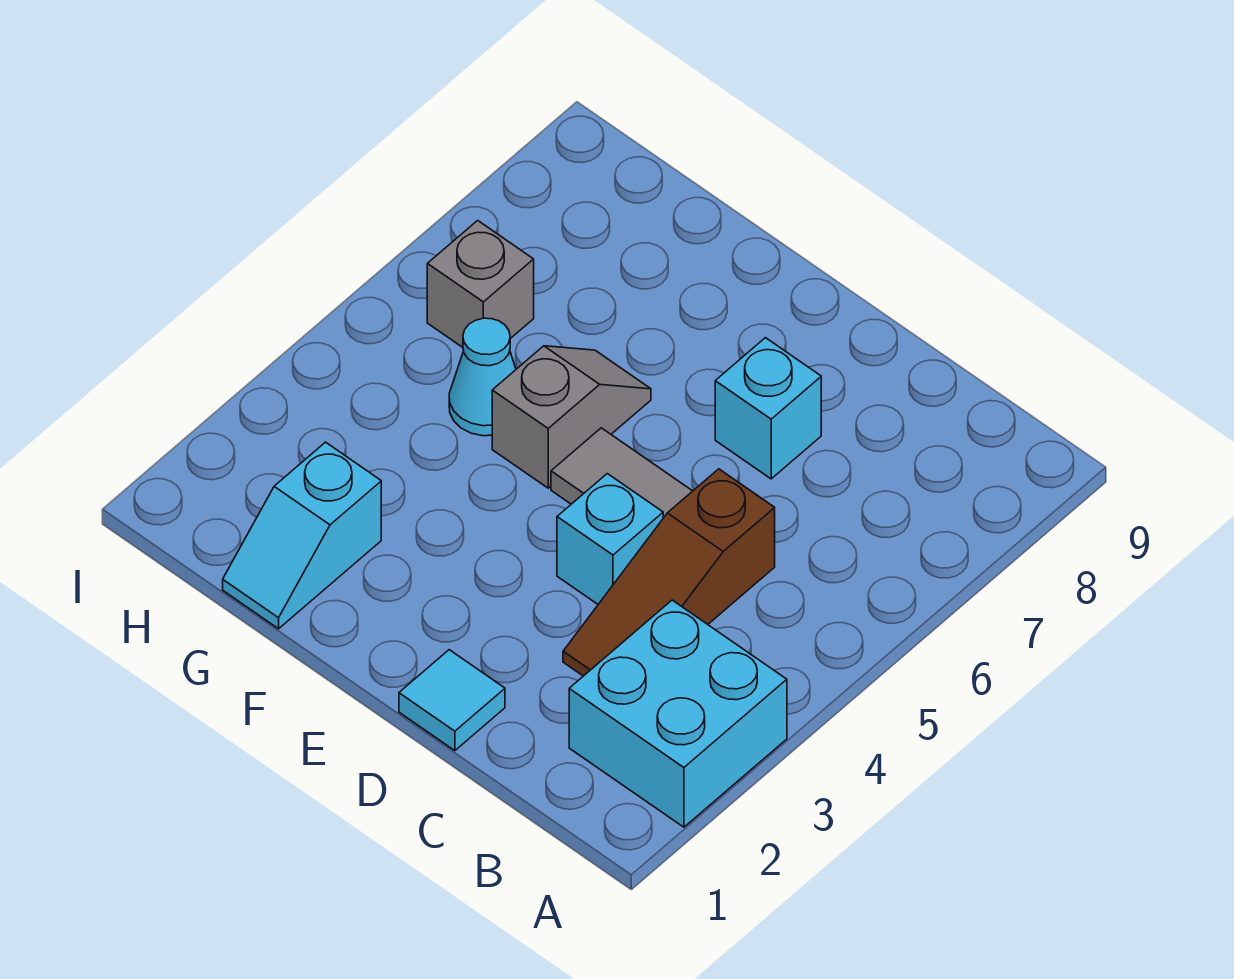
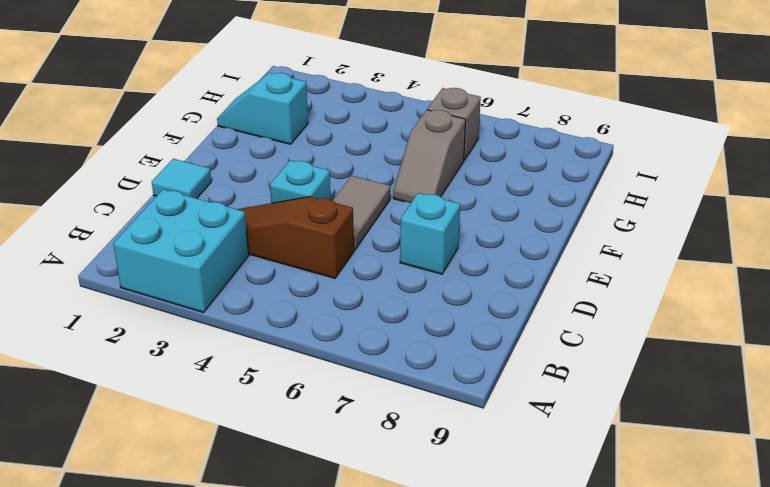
grey slope F5:F6 level 1 top 5 -> grey slope F6:G6 level 1 top G
cyan cone G5 level 1 -> none

